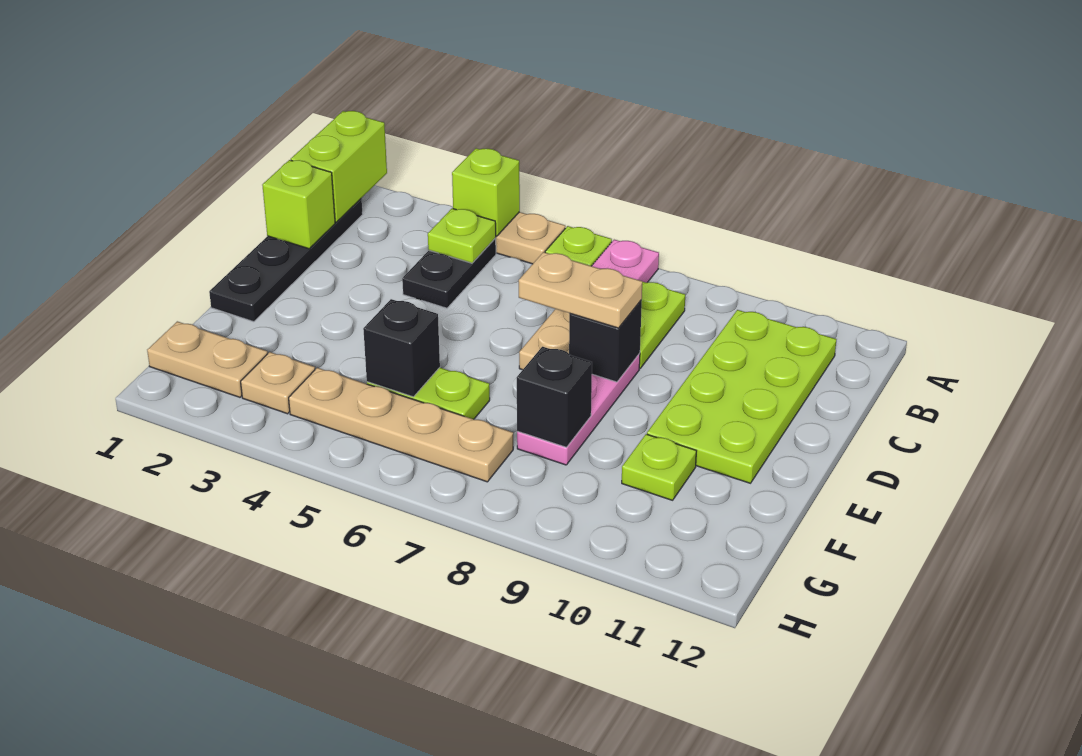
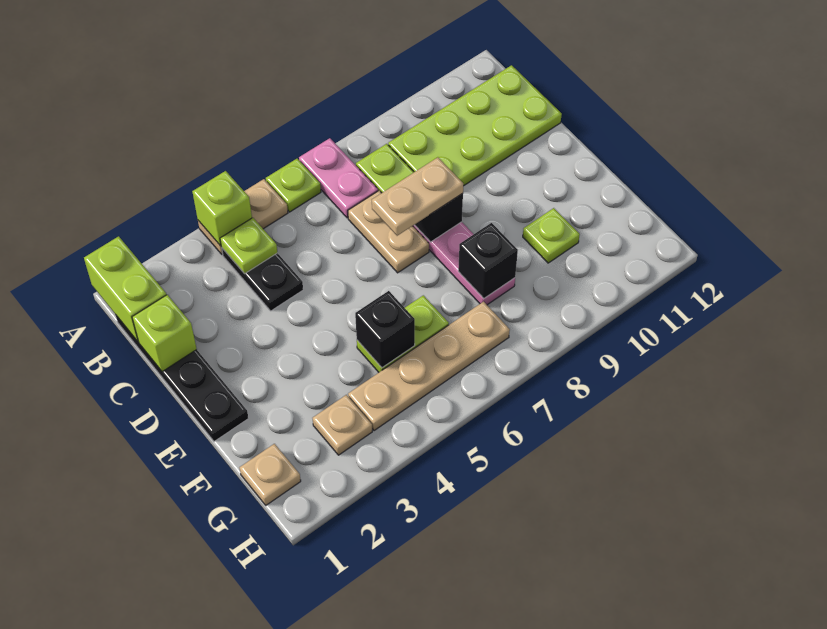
lime plate B10:E11 level 1 -> lime plate B9:C12 level 1
tan plate G1:G2 level 1 -> tan plate G1 level 1

